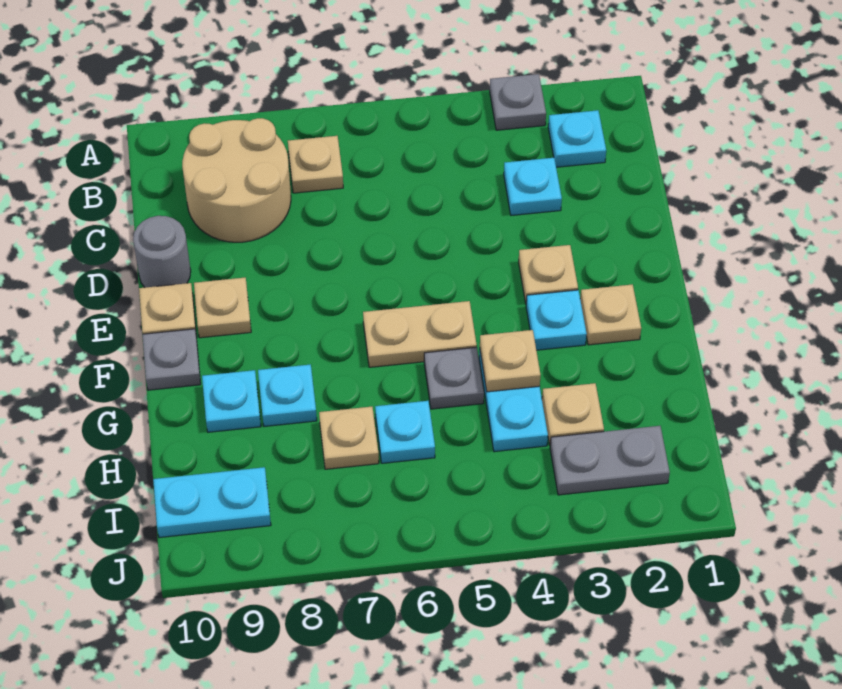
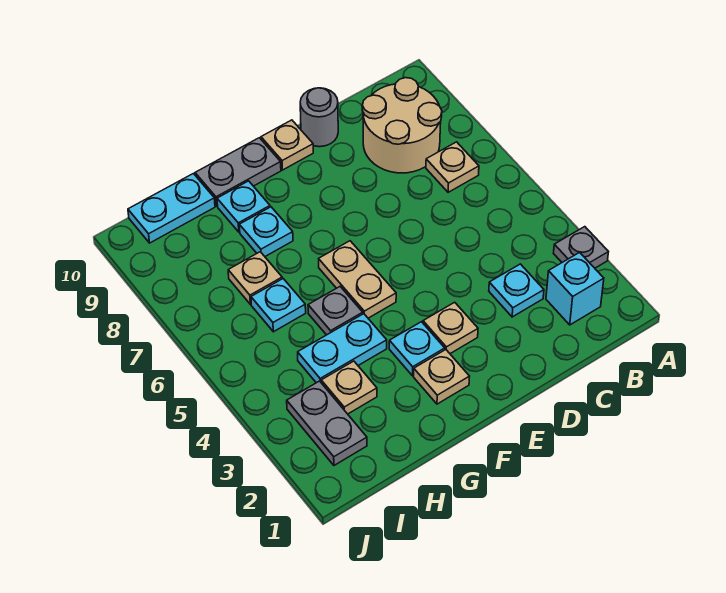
cyan plate B2 level 1 -> cyan brick B2 level 1
tan plate E9 level 1 -> none
grey plate F10 level 1 -> grey plate F10:G10 level 1
tan plate G4 level 2 -> none
cyan plate I9:I10 level 1 -> cyan plate H10:I10 level 1

